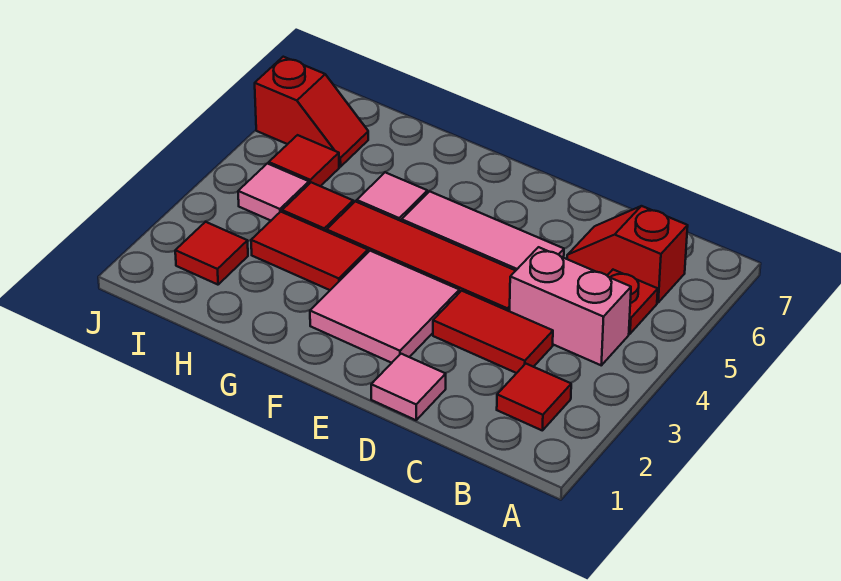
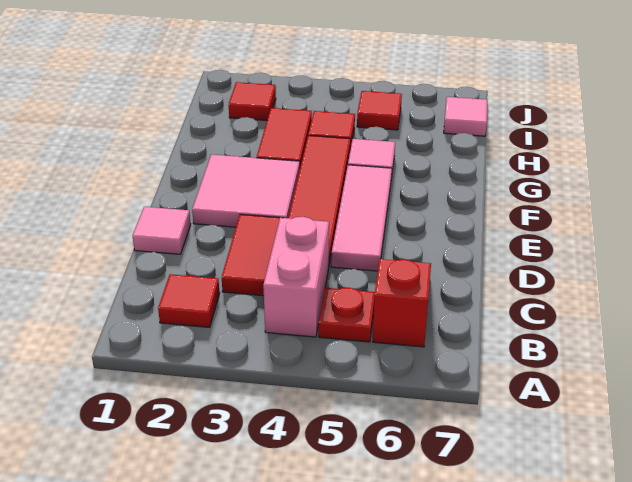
pink tile I4 level 1 -> pink tile I7 level 1
red slope I6:J6 level 1 top J -> none

